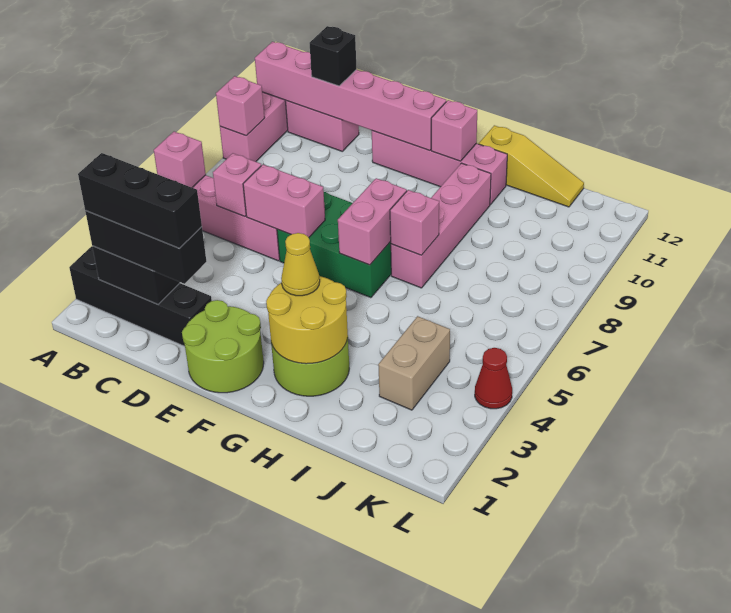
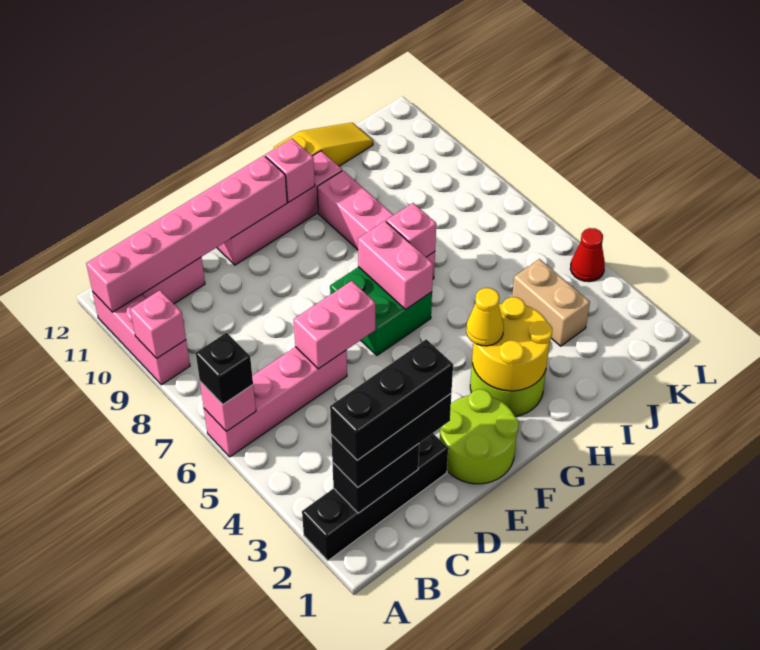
pink brick C6 level 2 -> none
black brick C11 level 3 -> black brick A6 level 3
green brick E6:G7 level 1 -> green brick F6:G7 level 1

